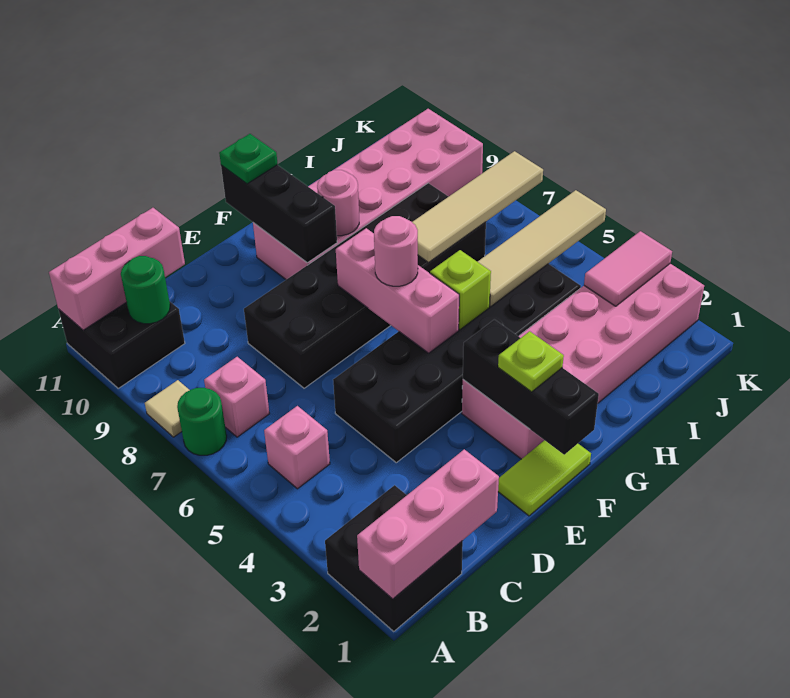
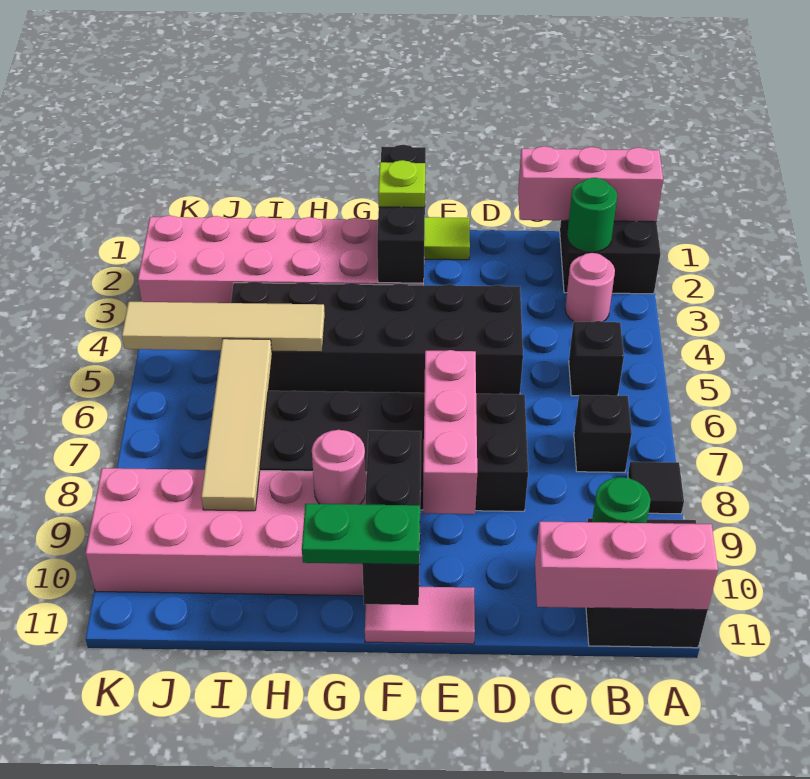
green round brick A7 level 1 -> green round brick B2 level 2
tan tile A8 level 1 -> black tile A8 level 1
pink brick B5 level 1 -> black brick B5 level 1
pink brick B7 level 1 -> black brick B7 level 1
pink brick F5:F7 level 2 -> pink brick E7:E9 level 2
pink round brick F6 level 3 -> pink round brick B3 level 1
green plate F11 level 3 -> green plate F11:G11 level 3
lime brick G5 level 2 -> none
tan tile H7:K7 level 2 -> tan tile I6:I9 level 2
pink tile J3:K3 level 2 -> pink tile E11:F11 level 1

